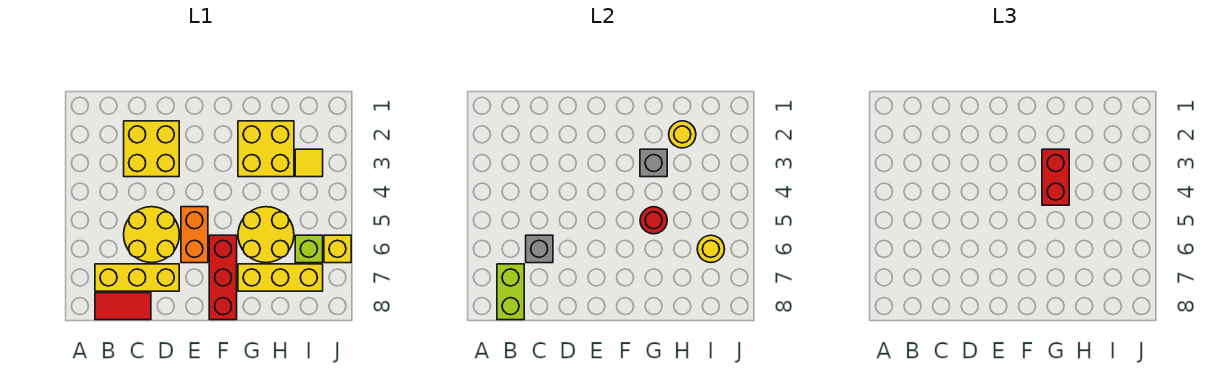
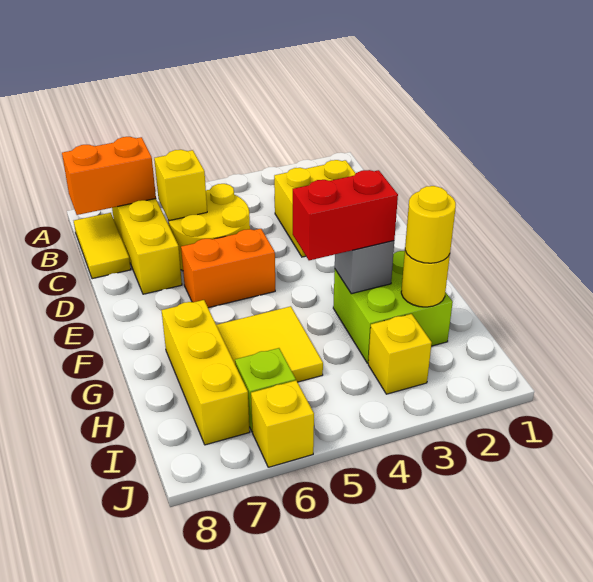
lime brick B7:B8 level 2 -> orange brick B7:B8 level 2
red tile B8:C8 level 1 -> yellow tile B8:C8 level 1
grey brick C6 level 2 -> yellow brick C6 level 2
red brick F6:F8 level 1 -> none
yellow brick G2:H3 level 1 -> lime brick G2:H3 level 1
yellow round brick G5:H6 level 1 -> yellow tile G5:H6 level 1
red round brick G5 level 2 -> none
yellow tile I3 level 1 -> yellow brick I3 level 1
yellow round brick I6 level 2 -> yellow round brick H2 level 3

